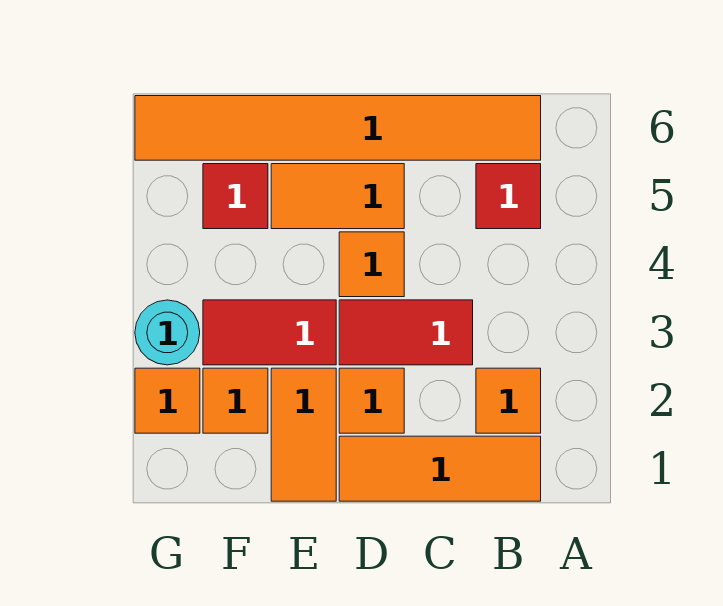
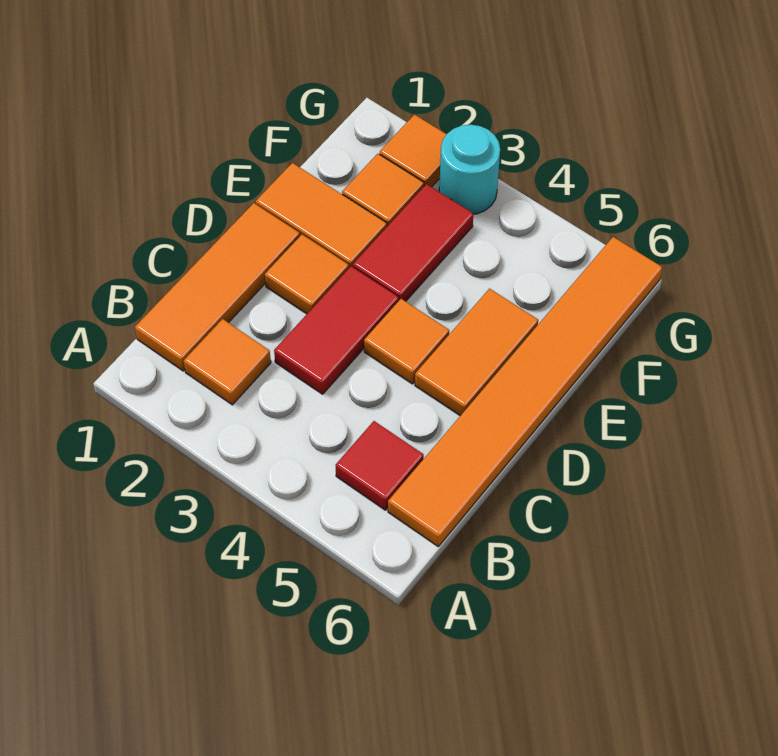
red tile F5 level 1 -> none

